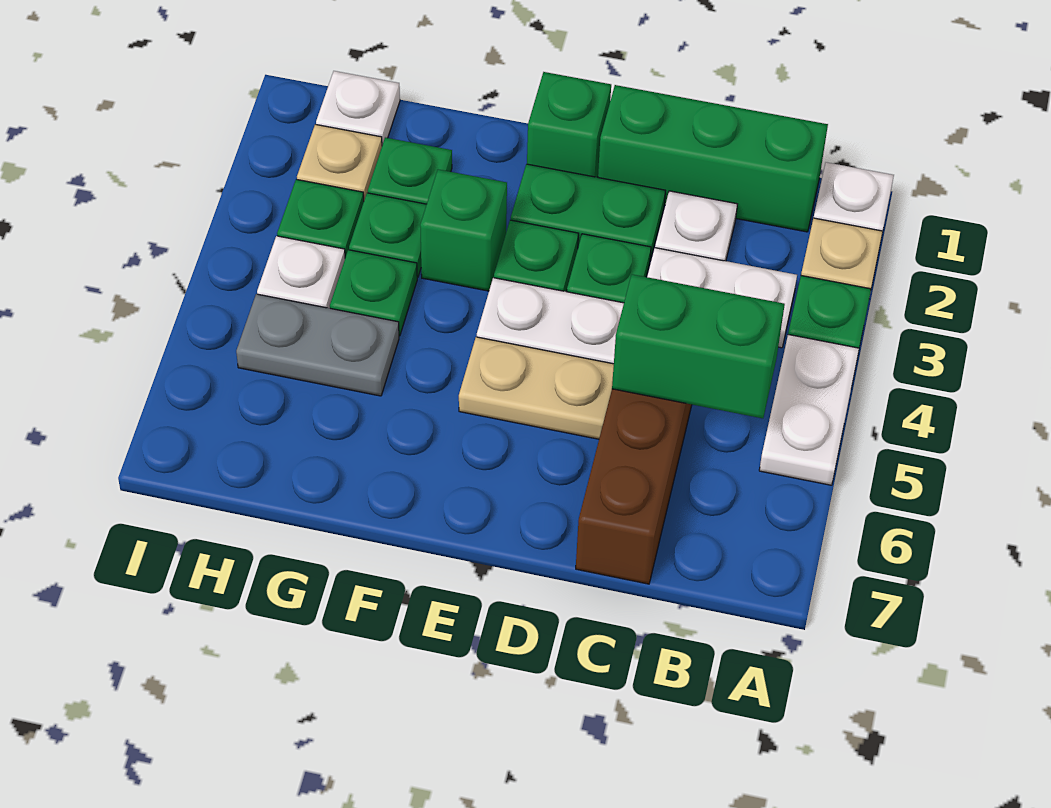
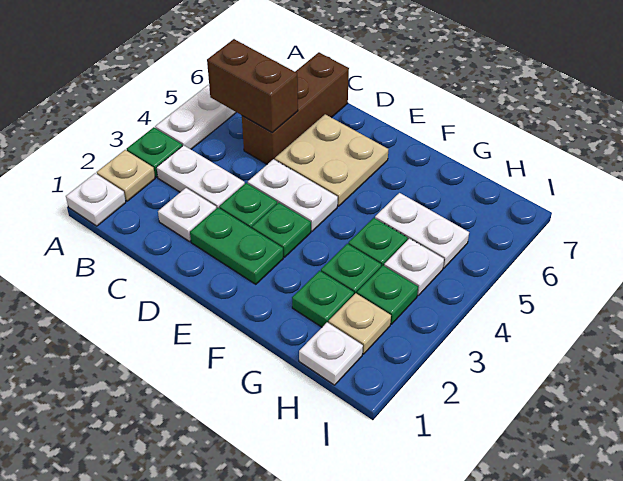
green brick B1:D1 level 1 -> none
green brick B5:C5 level 2 -> brown brick B5:C5 level 2
tan plate D5:E5 level 1 -> tan plate D5:E6 level 1
green brick E1 level 1 -> none
green brick F3 level 1 -> none
grey plate G5:H5 level 1 -> white plate G5:H5 level 1

